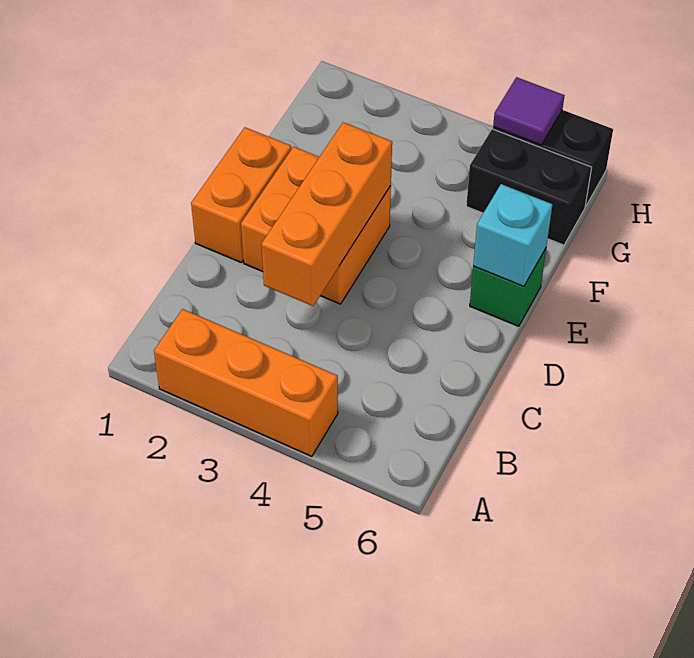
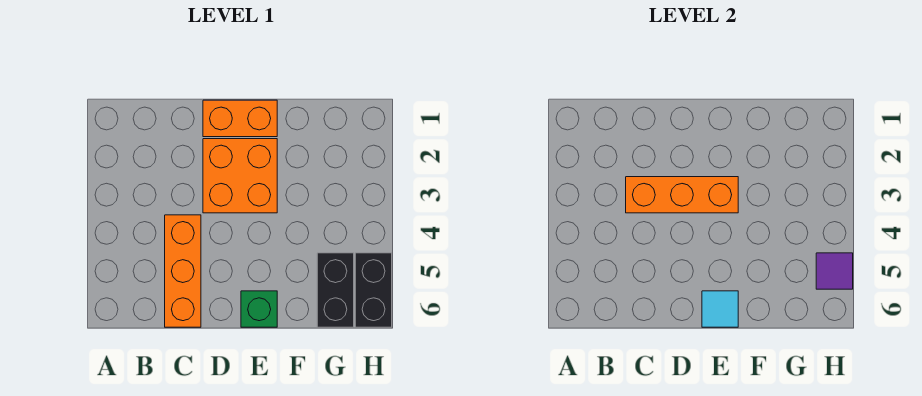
orange brick A2:A4 level 1 -> orange brick C4:C6 level 1
cyan brick E6 level 2 -> cyan tile E6 level 2

